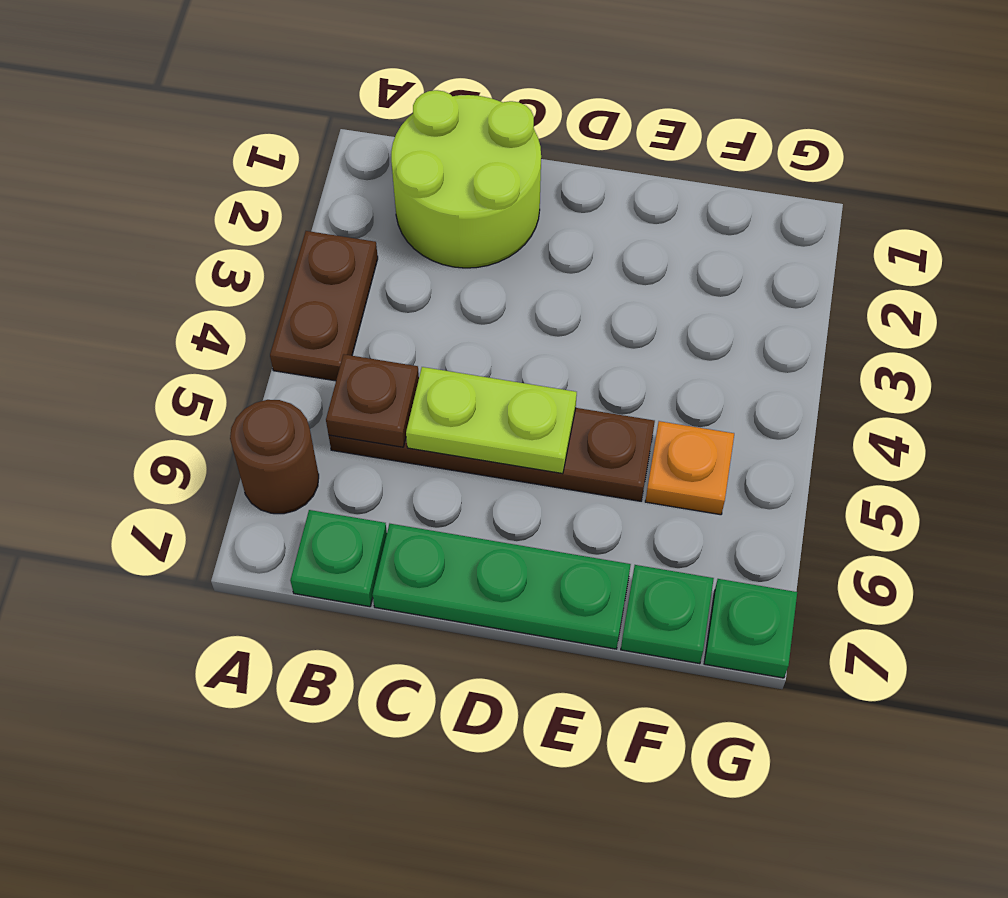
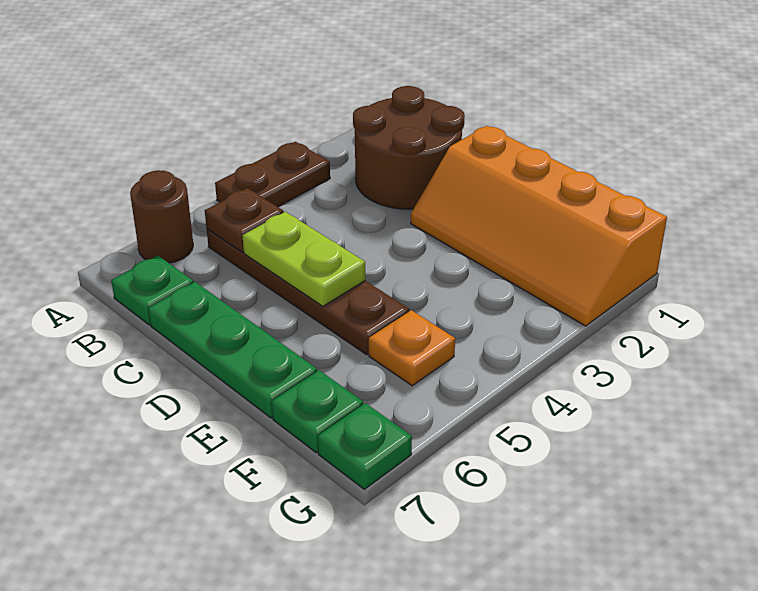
lime round brick B1:C2 level 1 -> brown round brick B1:C2 level 1
none -> orange slope D1:G2 level 1 top 1

